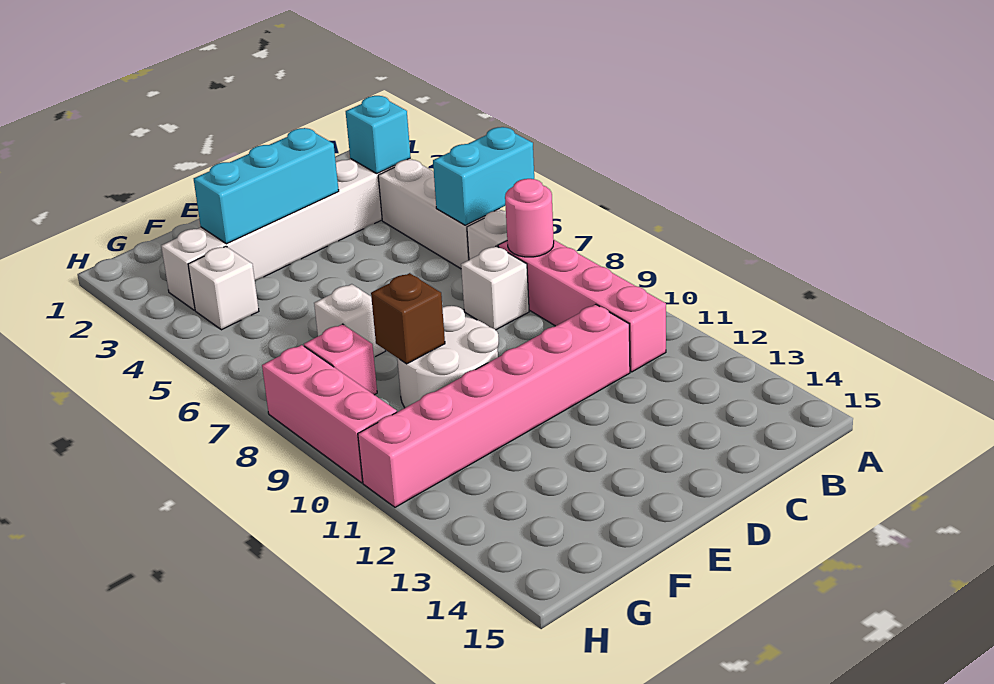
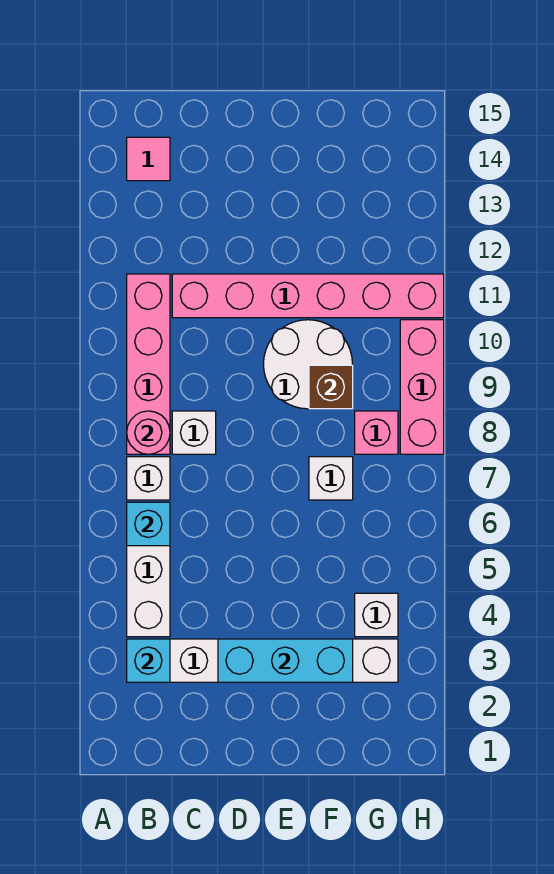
cyan brick A6:B6 level 2 -> cyan brick B6 level 2
none -> pink tile B14 level 1

